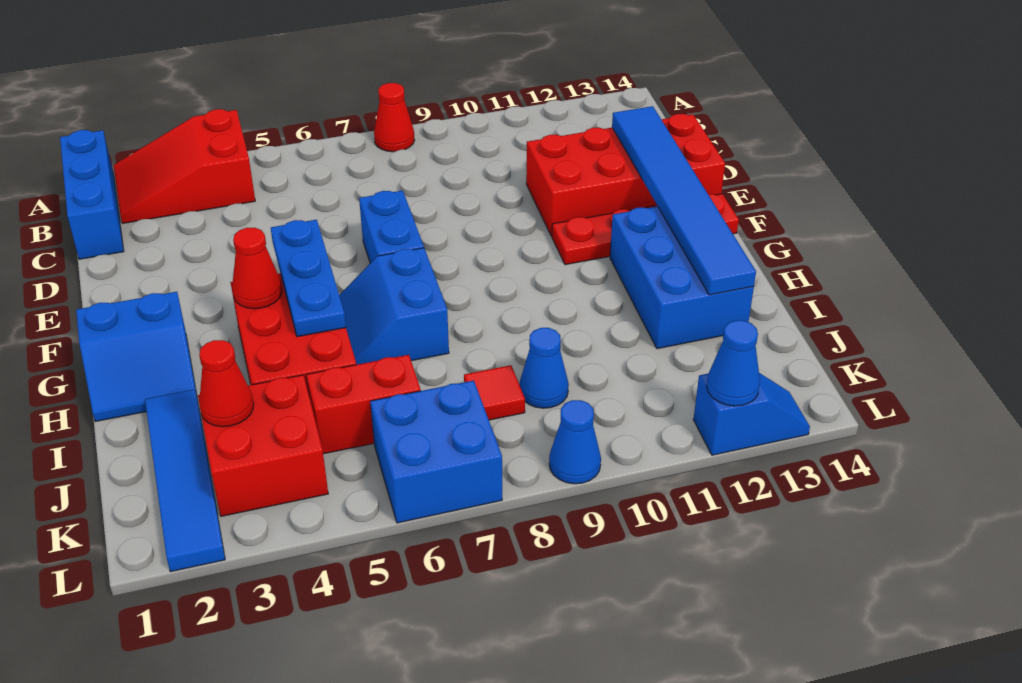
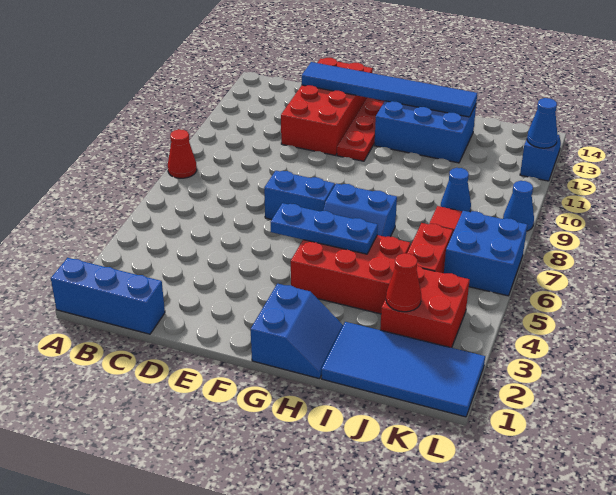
red slope A2:B4 level 1 top 4 -> none
red cone G4 level 2 -> none
blue tile I2:L2 level 1 -> blue tile I1:L2 level 1

